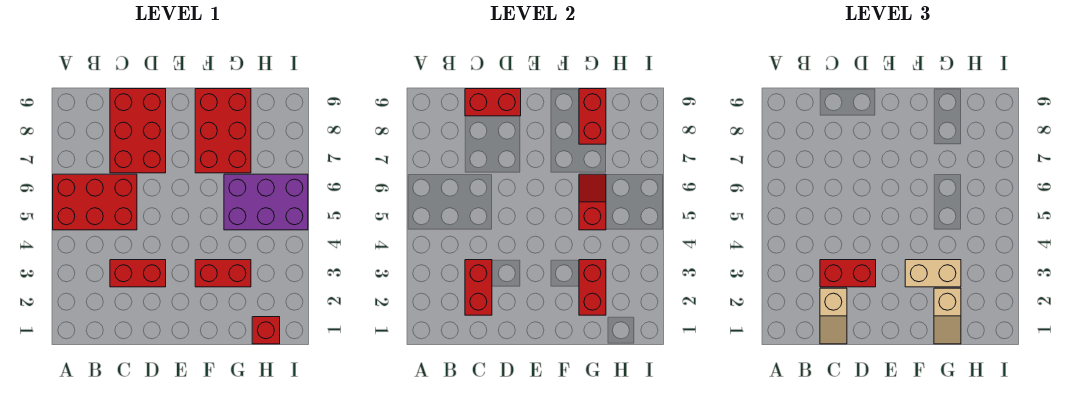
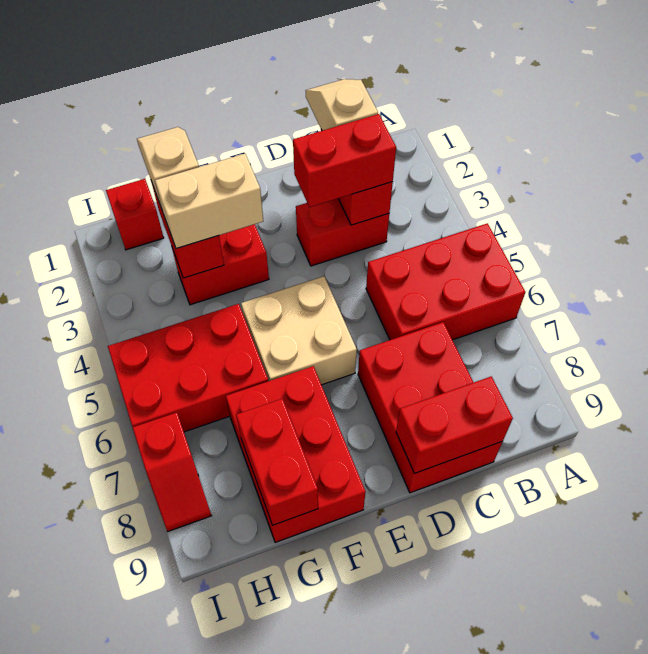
none -> tan brick E5:F6 level 1
purple brick G5:I6 level 1 -> red brick G5:I6 level 1
red slope G5:G6 level 2 top 5 -> red slope I7:I8 level 1 top 7

